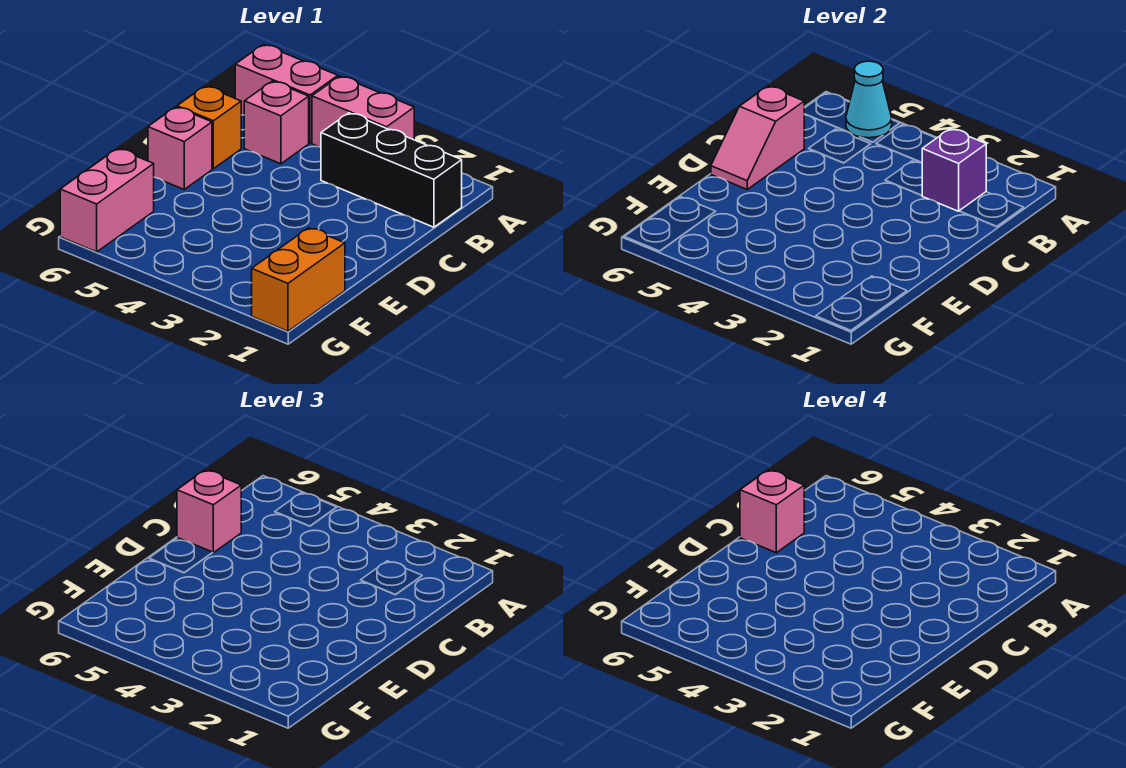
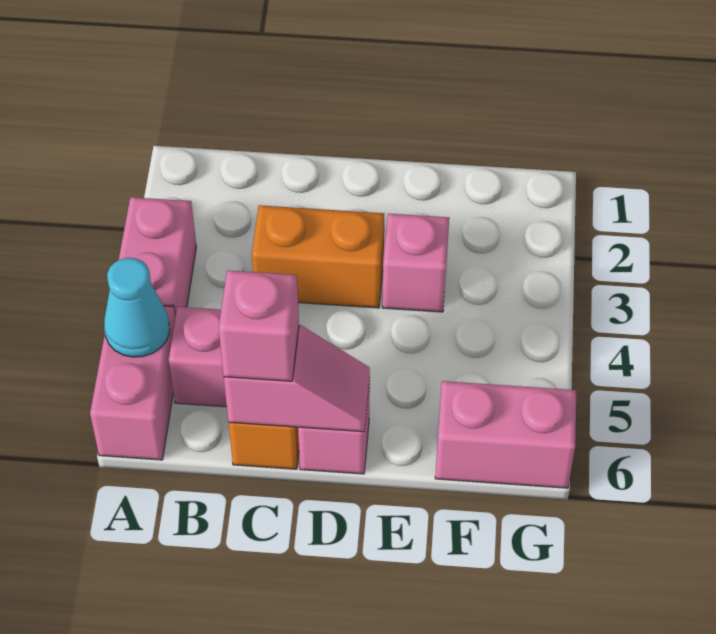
black brick B1:B3 level 1 -> none
purple brick B2 level 2 -> none
pink brick C6 level 4 -> pink brick E3 level 1
orange brick F1:G1 level 1 -> orange brick C3:D3 level 1

